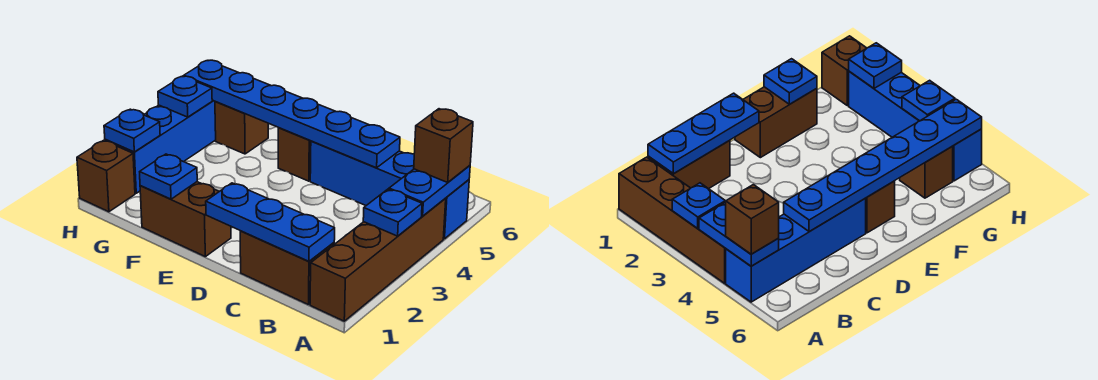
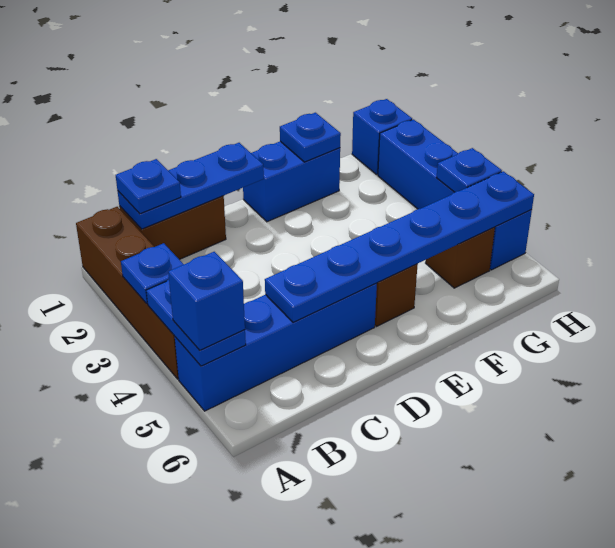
brown brick A5 level 3 -> blue brick A5 level 3
brown brick E1:F1 level 1 -> blue brick E1:F1 level 1
brown brick H1 level 1 -> blue brick H1 level 1
blue plate H2 level 2 -> blue plate B1 level 3

